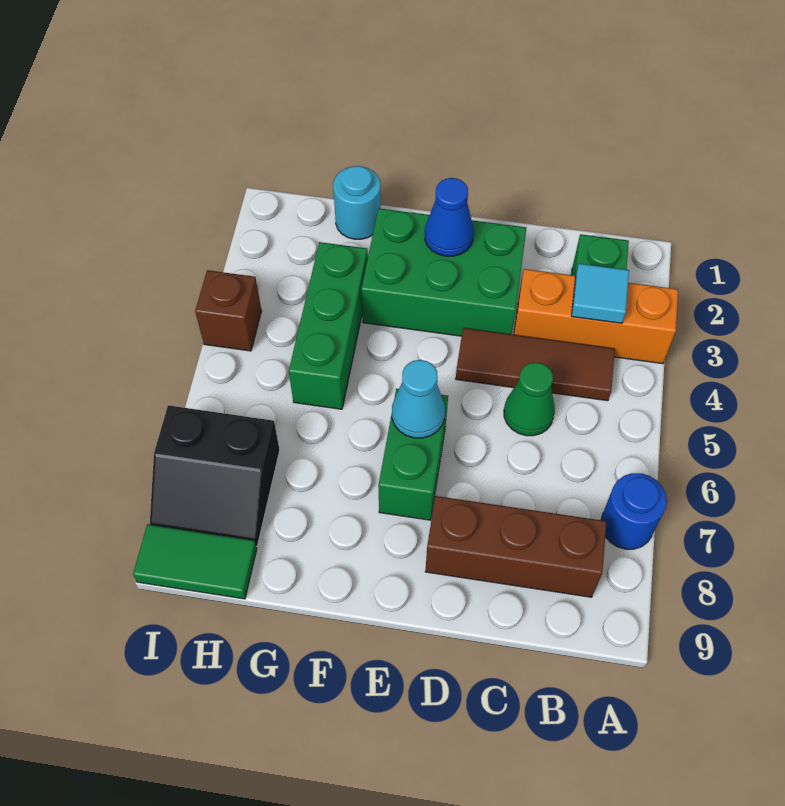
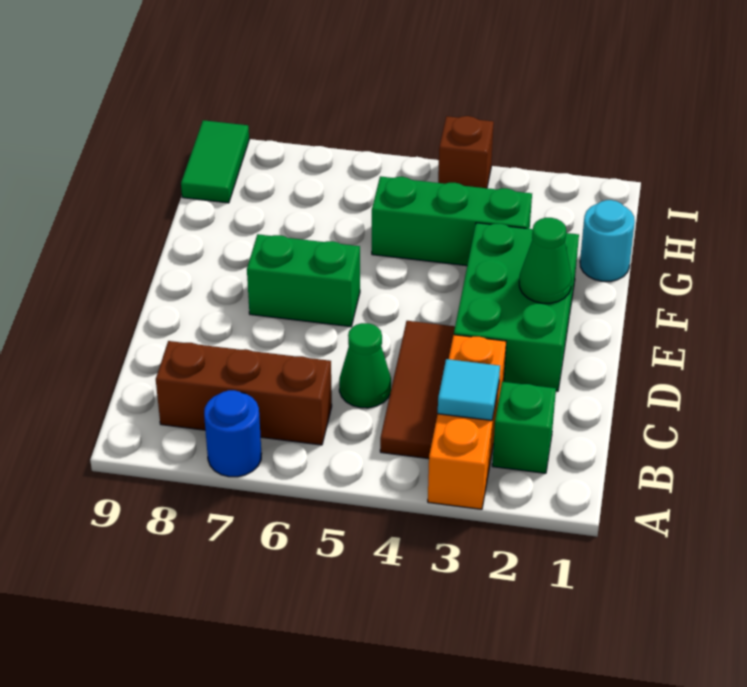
brown brick B8:D8 level 1 -> brown brick B6:B8 level 1
blue cone E2 level 2 -> green cone E2 level 2
cyan cone E6 level 2 -> none
black slope H7:I8 level 1 top 7 -> none

